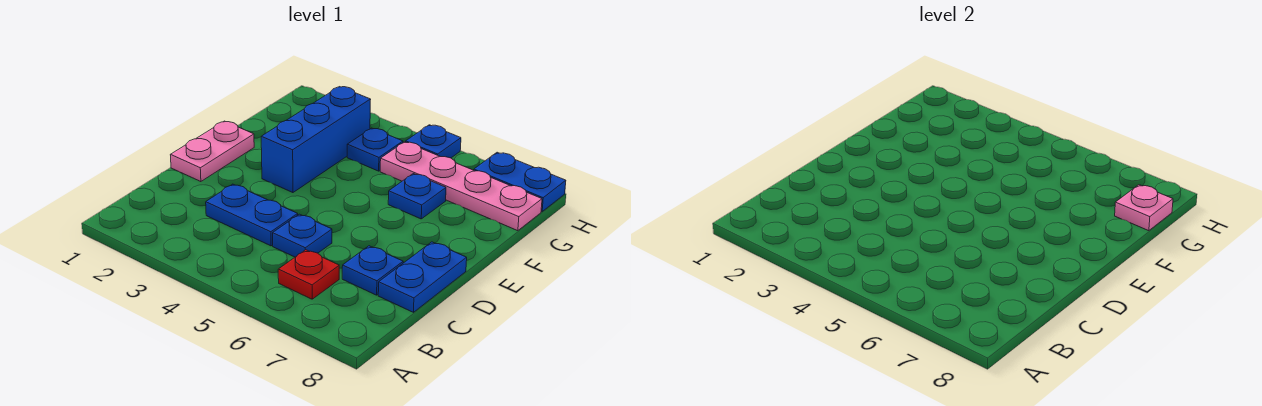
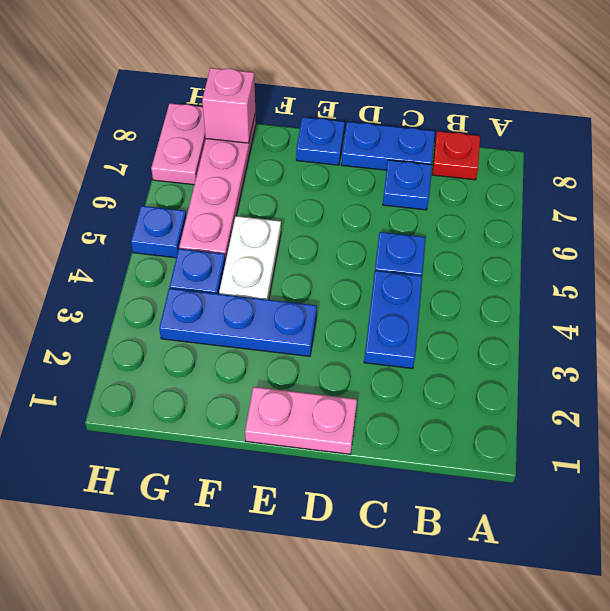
red plate B6 level 1 -> red plate B8 level 1
blue brick E3:G3 level 1 -> blue plate E3:G3 level 1
none -> white plate F4:F5 level 1
blue plate F6 level 1 -> blue plate E8 level 1
pink plate G8 level 2 -> pink brick G8 level 2
blue plate H7:H8 level 1 -> pink plate H7:H8 level 1

